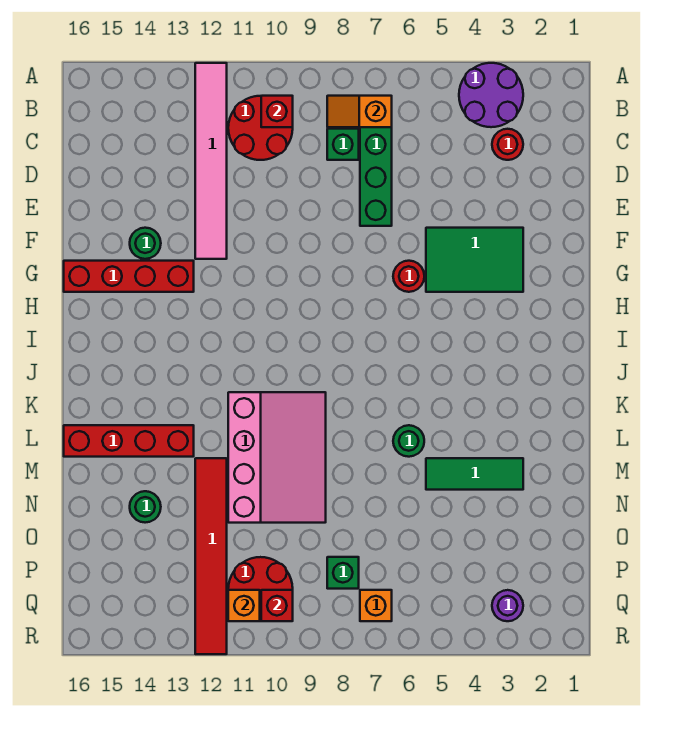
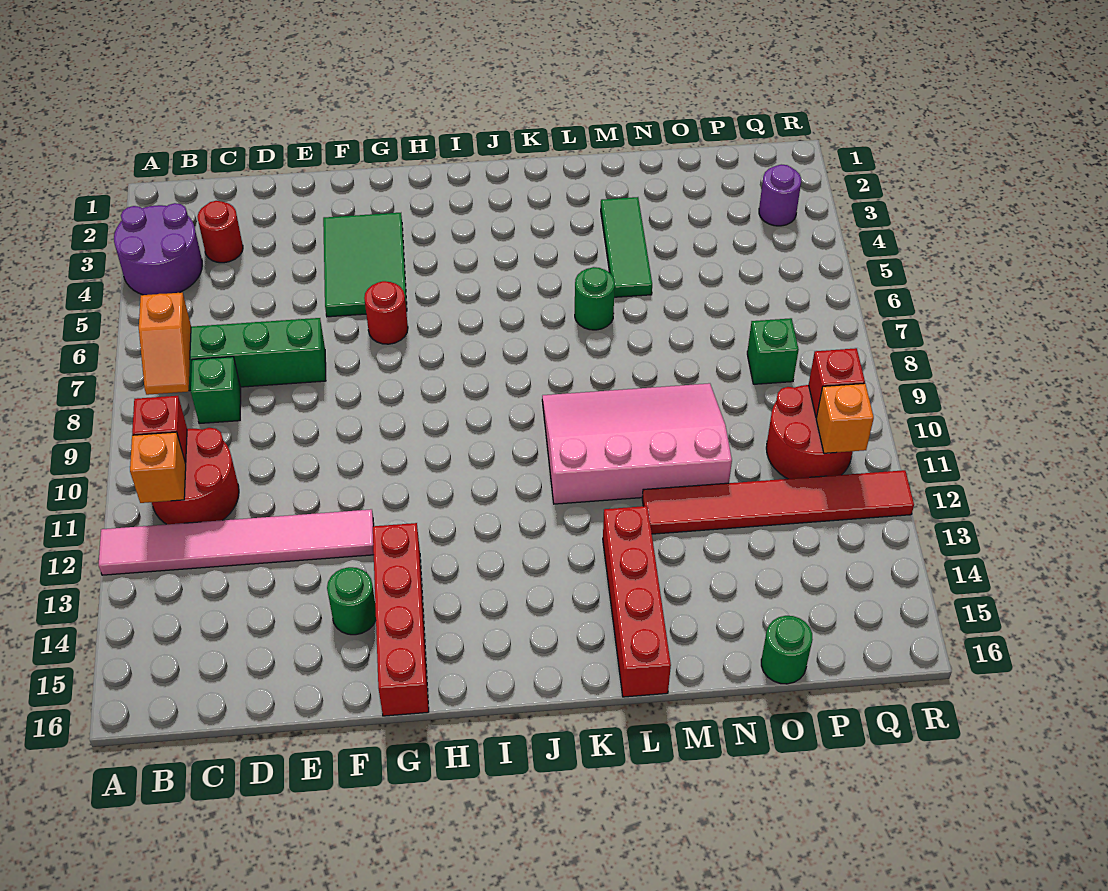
green round brick N14 level 1 -> green round brick O16 level 1
orange brick Q7 level 1 -> orange brick B11 level 2

